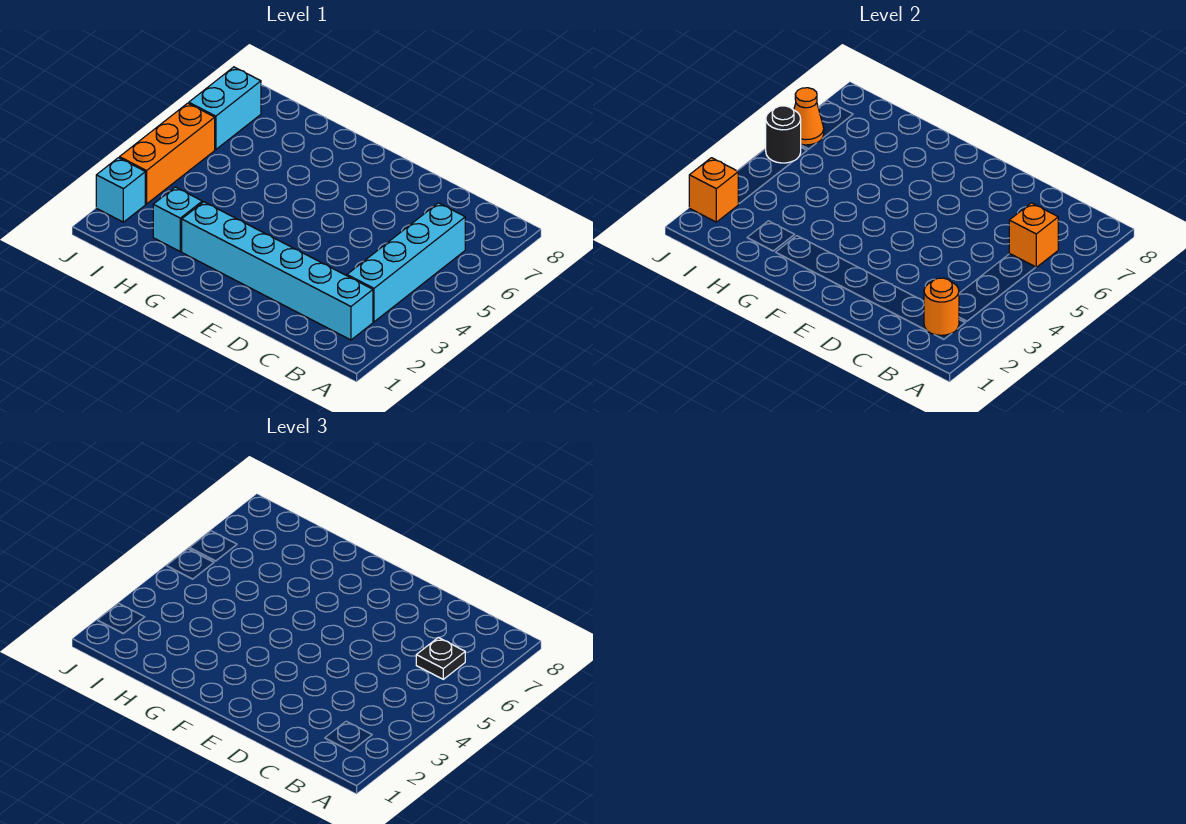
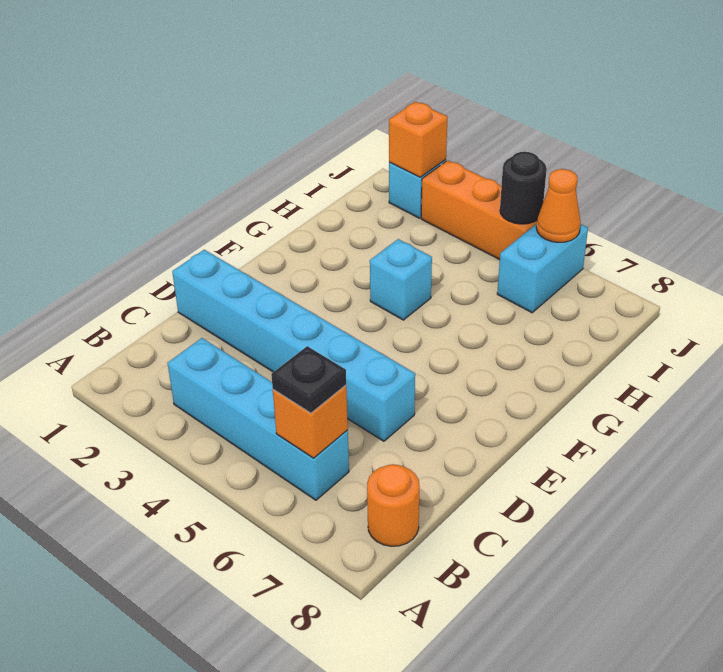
cyan brick B2:G2 level 1 -> cyan brick D1:D6 level 1
orange round brick B2 level 2 -> orange round brick B8 level 1
cyan brick H2 level 1 -> cyan brick G4 level 1
cyan brick J6:J7 level 1 -> cyan brick I6:J6 level 1

